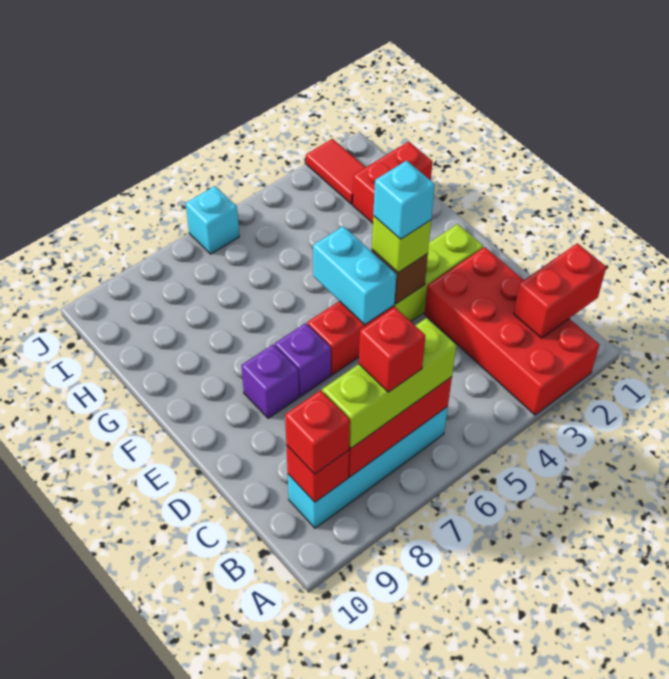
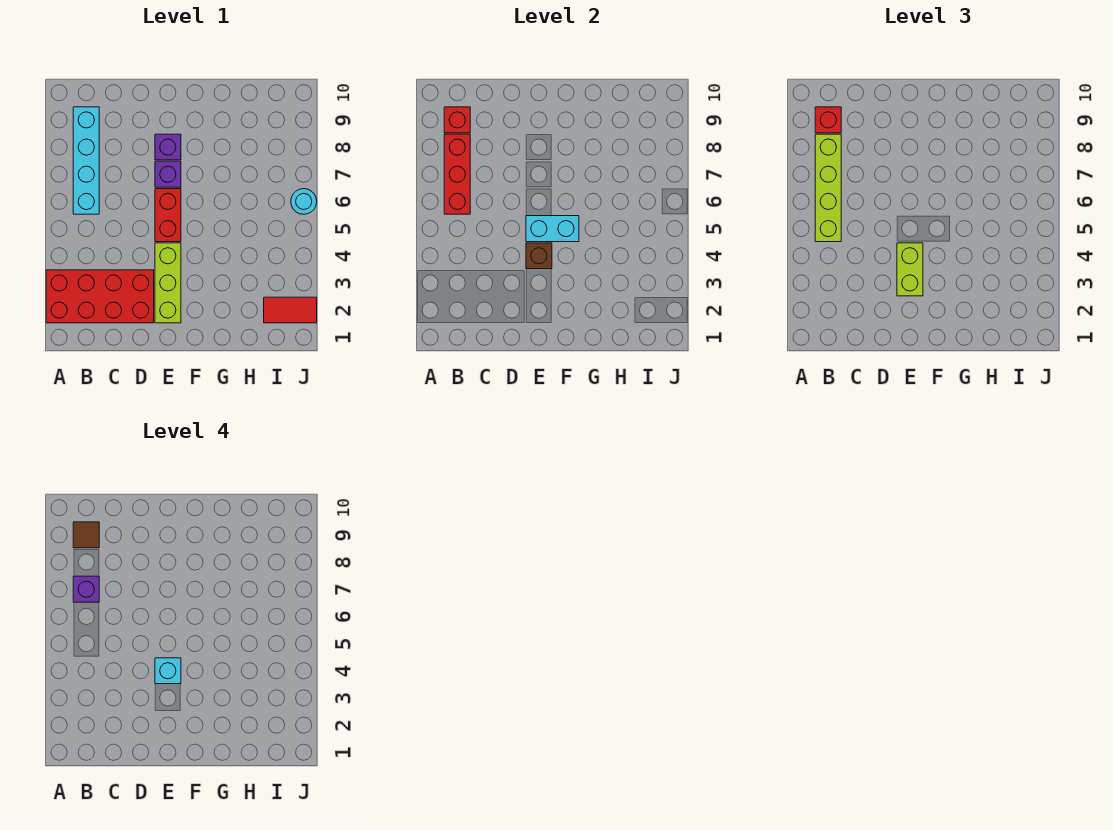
red brick B1:B2 level 2 -> none
lime brick B6:B8 level 3 -> lime brick B5:B8 level 3
red brick B7 level 4 -> purple brick B7 level 4
none -> brown tile B9 level 4
lime brick E4 level 3 -> lime brick E3:E4 level 3
red brick H1:H2 level 1 -> none
cyan brick J6 level 1 -> cyan round brick J6 level 1

